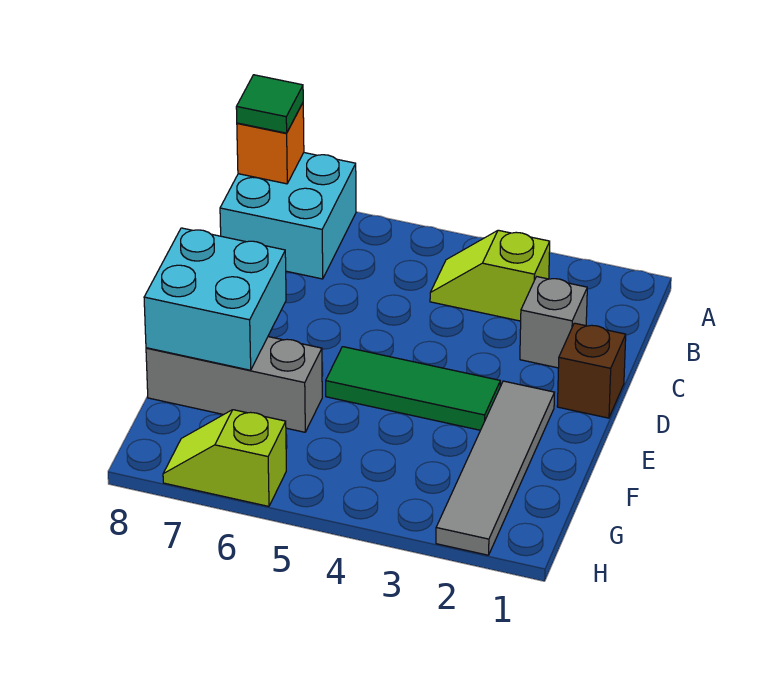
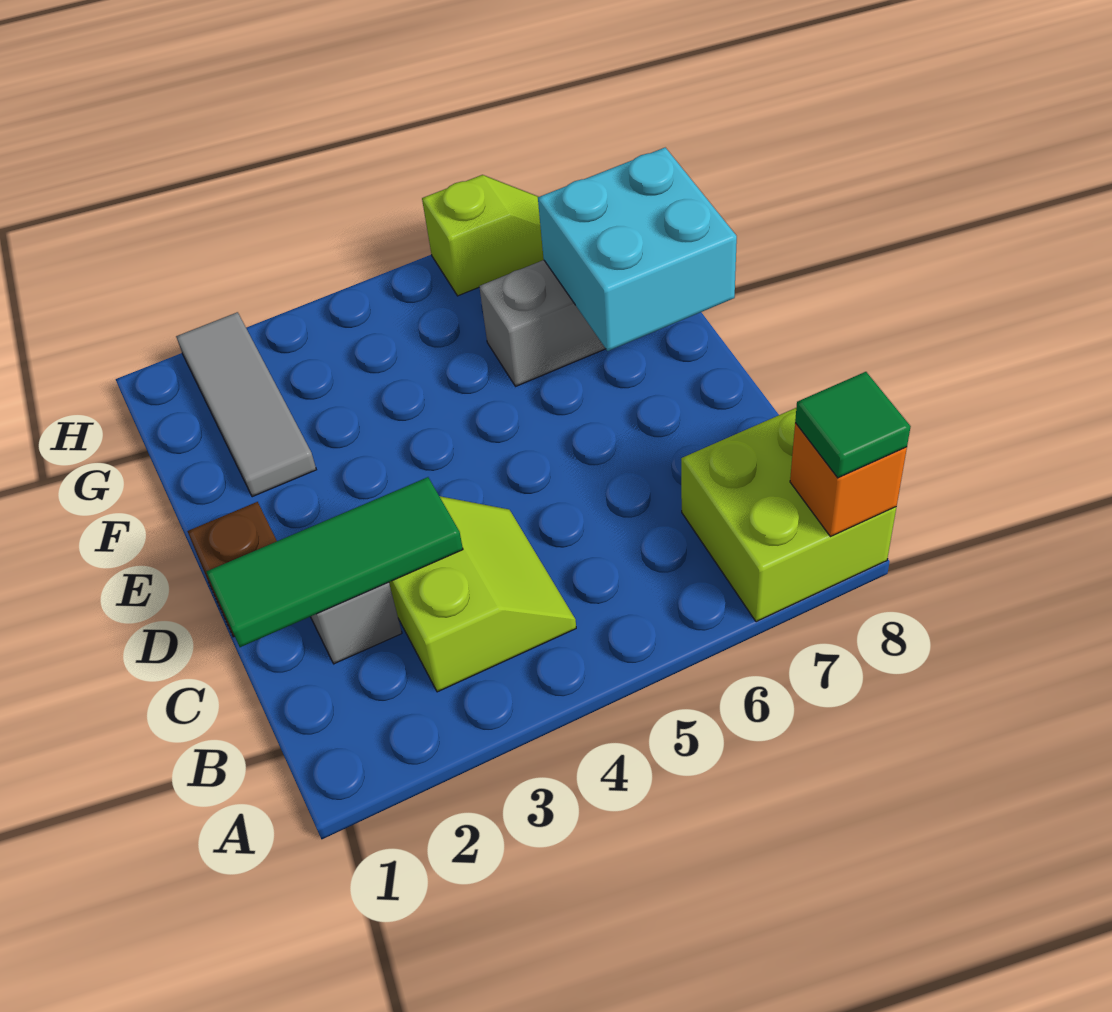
cyan brick A7:B8 level 1 -> lime brick A7:B8 level 1
lime slope B3:B4 level 1 top 3 -> lime slope B3:C4 level 1 top 3
grey tile E2:H2 level 1 -> grey tile F2:H2 level 1
green tile E3:E5 level 1 -> green tile C1:C3 level 2

